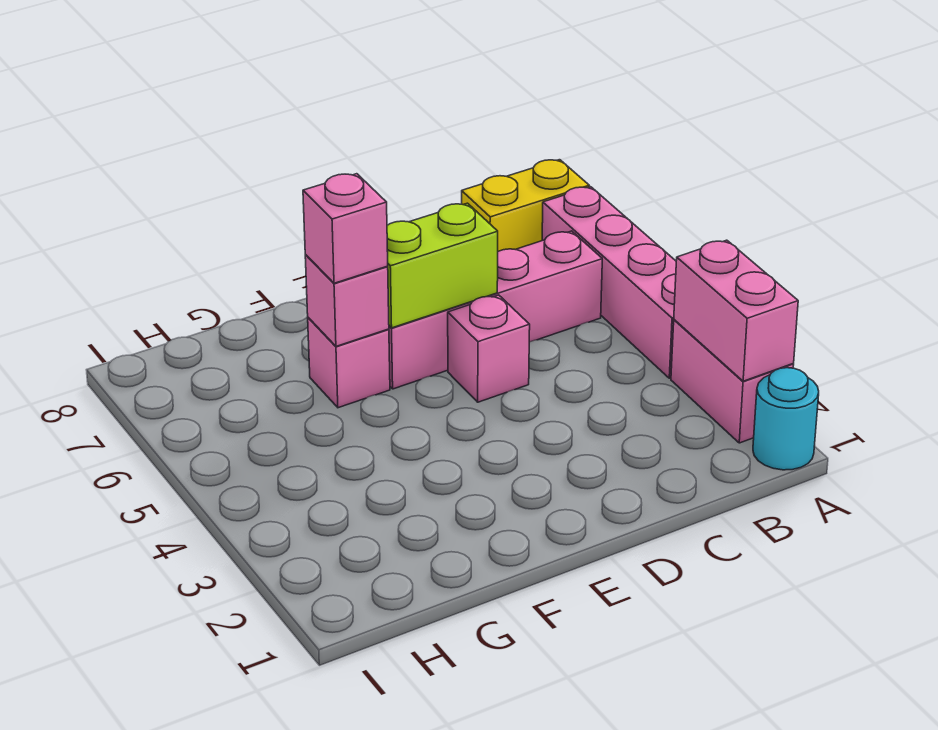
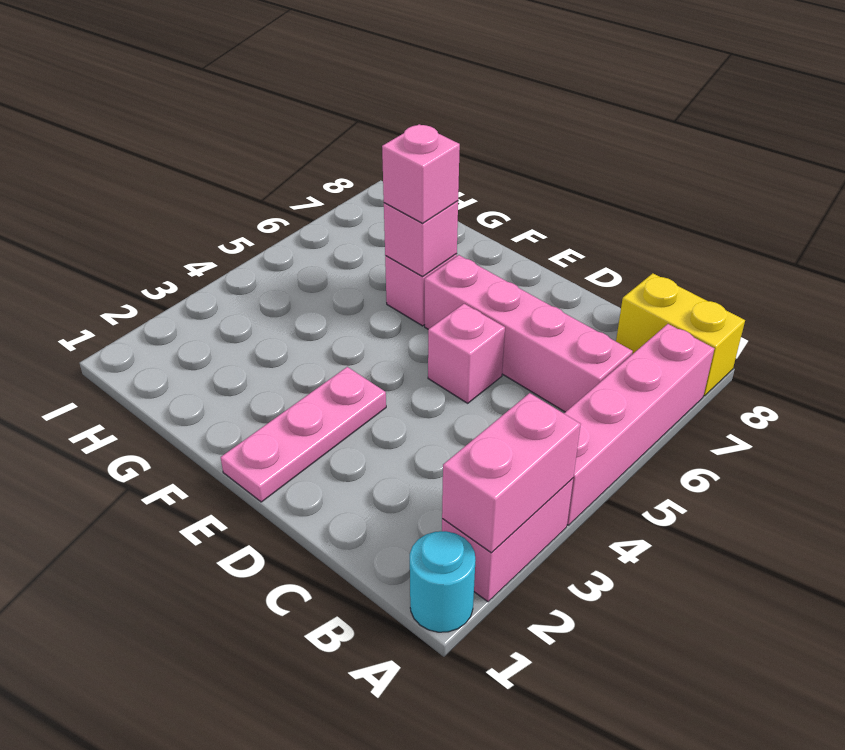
lime brick D6:E6 level 2 -> none
none -> pink plate E1:E3 level 1

